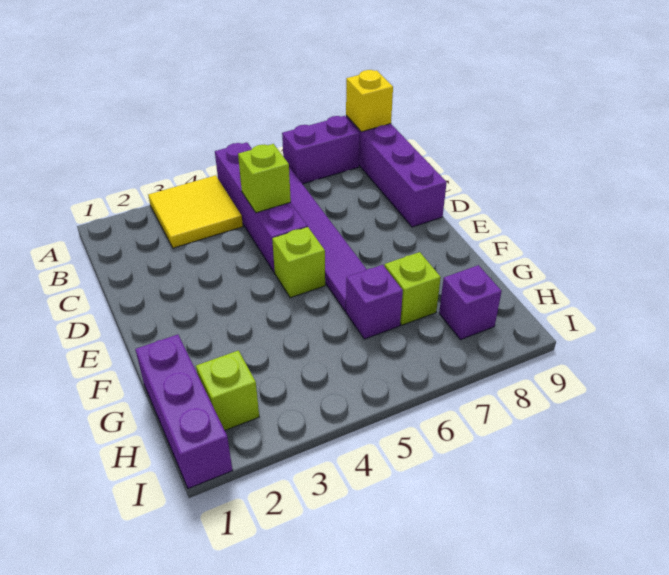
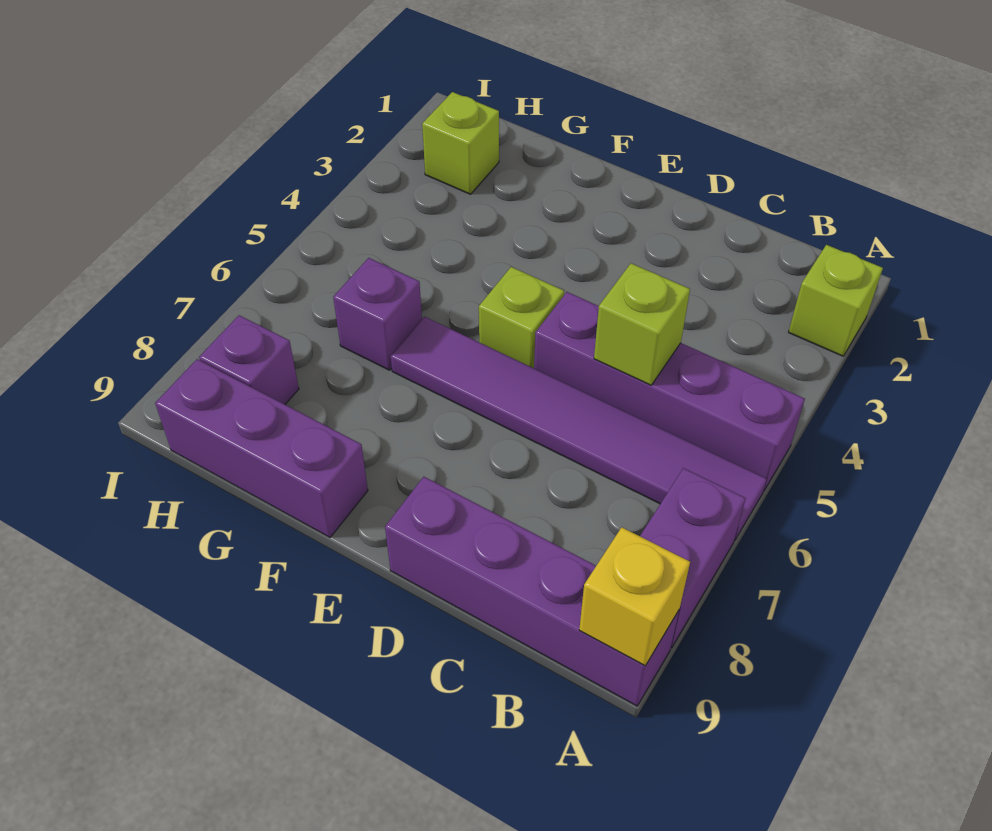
yellow tile A3:B4 level 1 -> none
purple brick G1:I1 level 1 -> purple brick F9:H9 level 1
lime brick G7 level 1 -> lime brick A2 level 1

